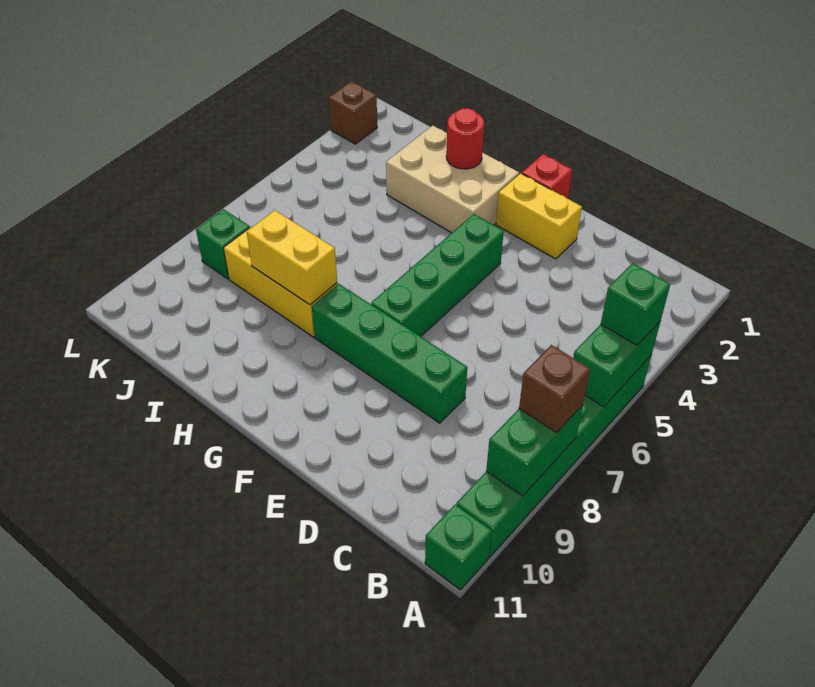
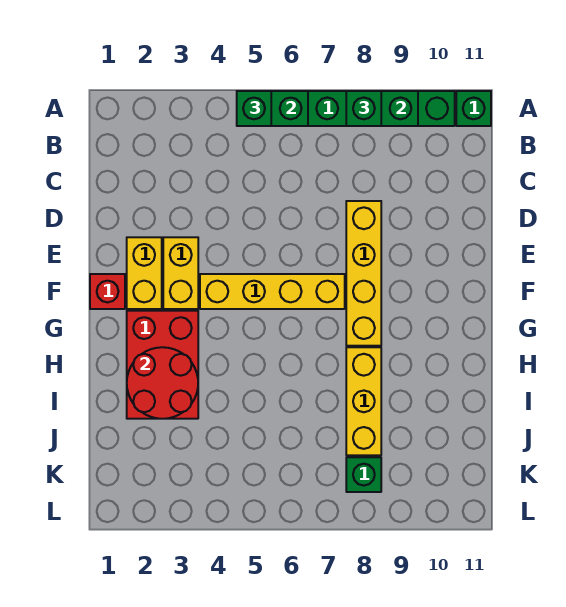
brown brick A8 level 3 -> green brick A8 level 3
green brick D8:G8 level 1 -> yellow brick D8:G8 level 1
green brick F4:F7 level 1 -> yellow brick F4:F7 level 1
tan brick G2:I3 level 1 -> red brick G2:I3 level 1
red round brick H2 level 2 -> red round brick H2:I3 level 2
yellow brick H8:I8 level 2 -> yellow brick E3:F3 level 1
brown brick L2 level 1 -> none

